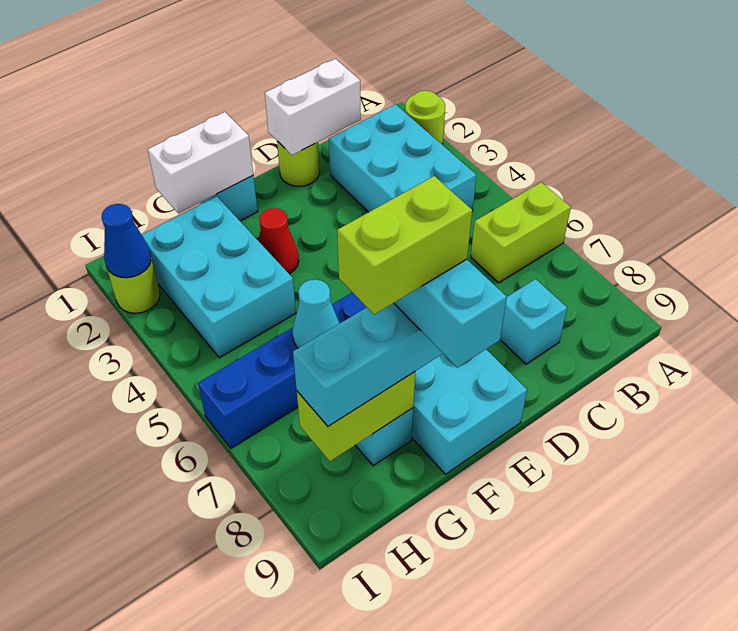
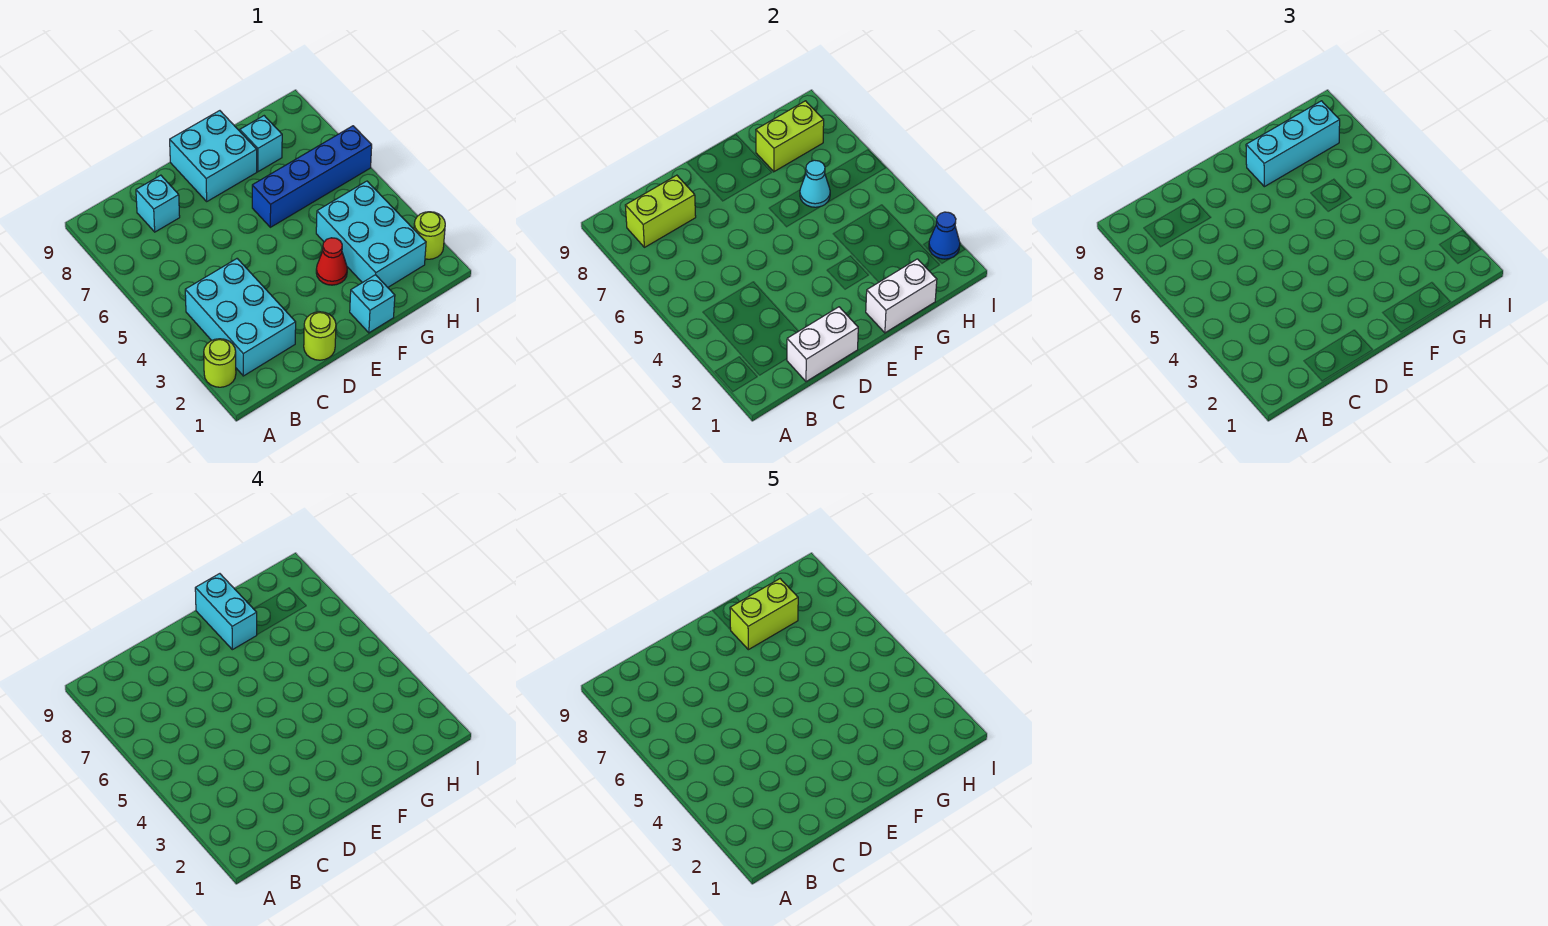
lime brick A6:B6 level 1 -> lime brick B8:C8 level 2

